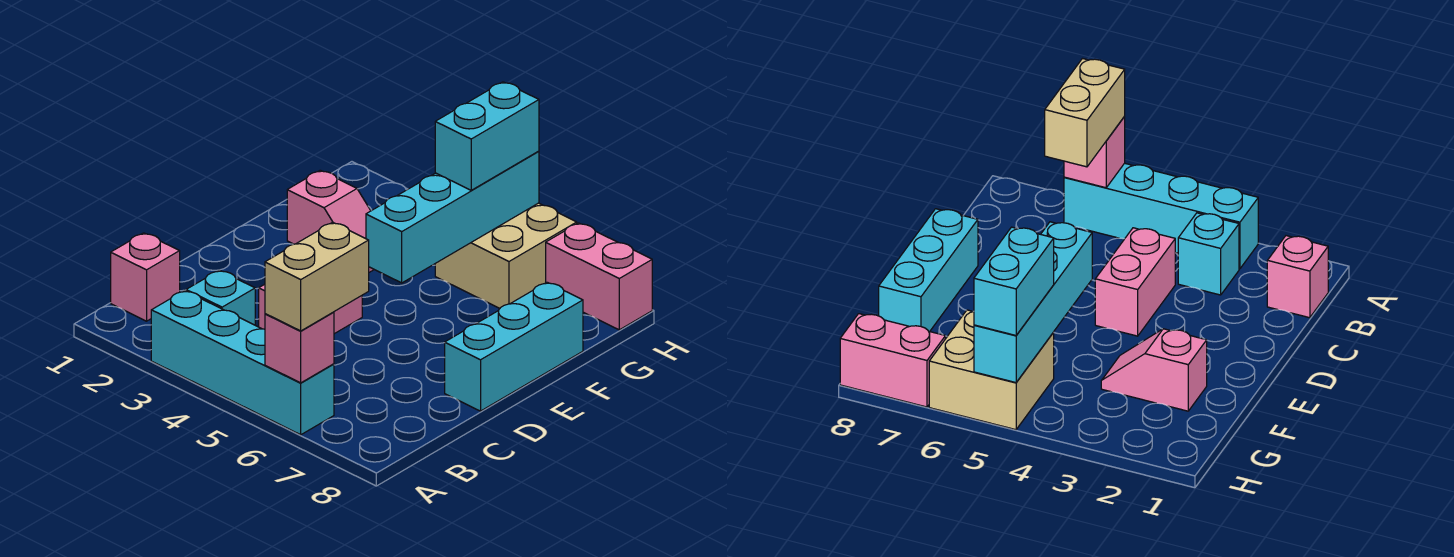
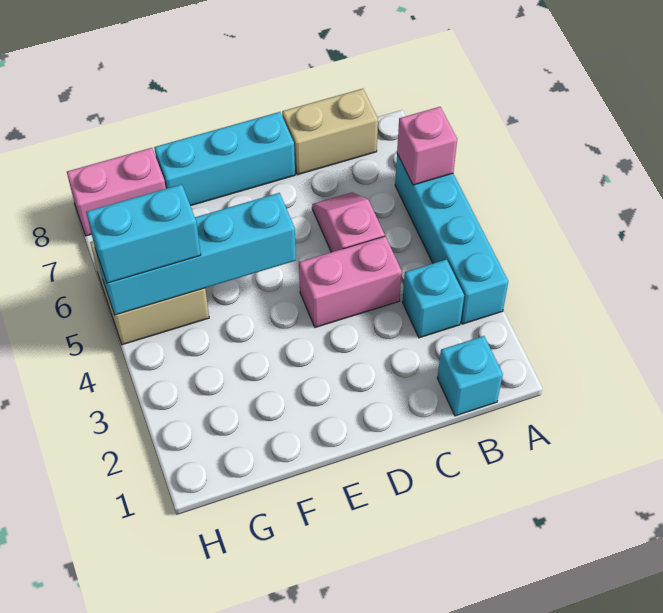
tan brick A6:B6 level 3 -> tan brick B8:C8 level 1
pink brick B1 level 1 -> cyan brick B1 level 1
pink slope F2:F3 level 1 top 2 -> pink slope C5:C6 level 1 top 5
pink brick H7:H8 level 1 -> pink brick G8:H8 level 1

